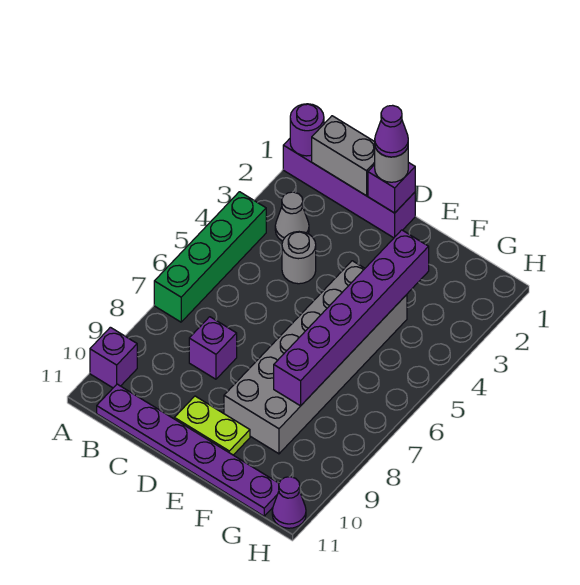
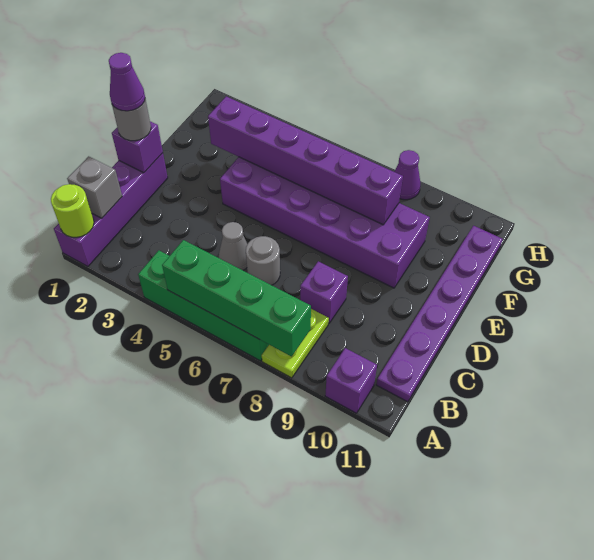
purple round brick A1 level 2 -> lime round brick A1 level 2
none -> green brick A5:A8 level 2
grey brick B1:C1 level 2 -> grey brick B1 level 2
grey cone B3 level 1 -> grey cone C5 level 1
grey round brick C4 level 1 -> grey round brick C6 level 1
lime plate D10:E10 level 1 -> lime plate A8:B8 level 1
grey brick E4:F9 level 1 -> purple brick E4:F9 level 1
purple cone H11 level 1 -> purple cone H8 level 1

